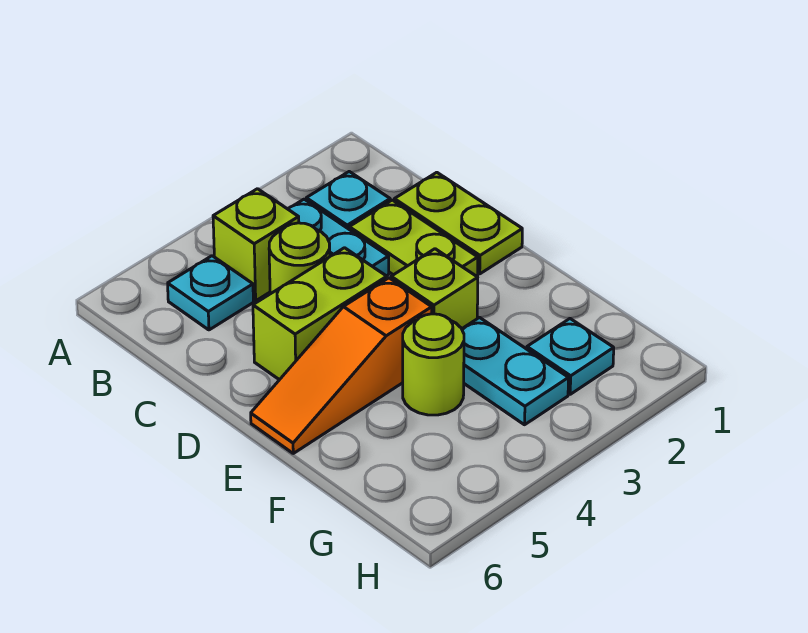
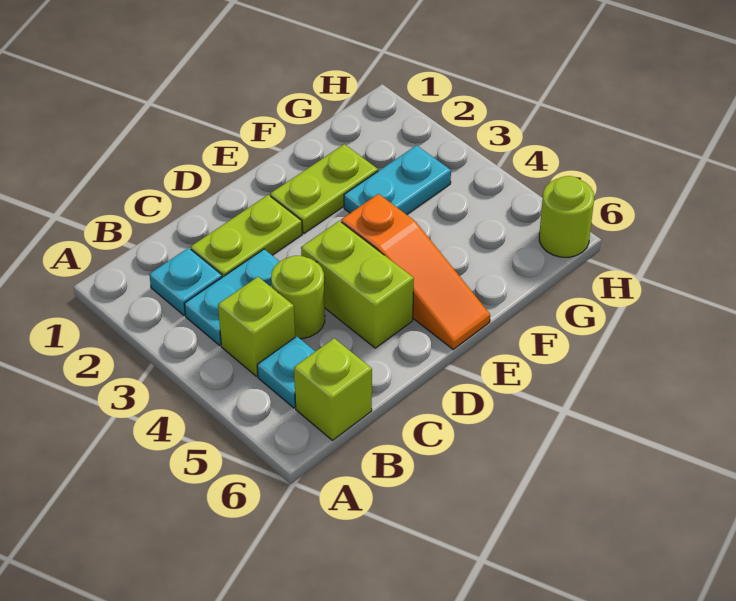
lime plate C1:D1 level 1 -> lime plate E2:F2 level 1
lime brick E3 level 1 -> lime brick B6 level 1
lime round brick F4 level 1 -> lime round brick H6 level 1
cyan plate G2 level 1 -> none

